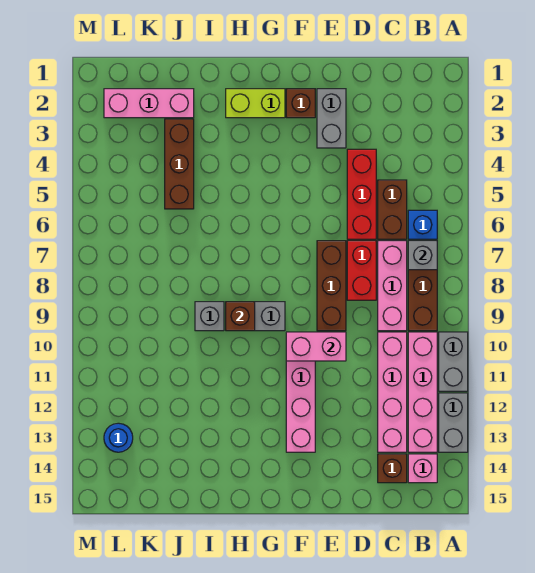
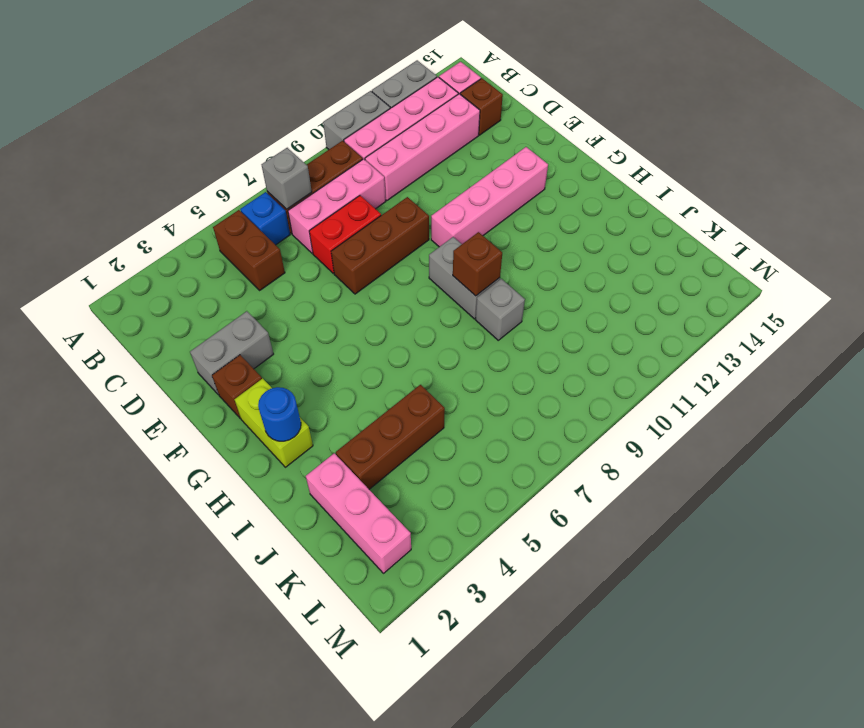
brown brick C5:C6 level 1 -> brown brick B5:C5 level 1
red brick D4:D6 level 1 -> none
pink brick E10:F10 level 2 -> none
blue round brick L13 level 1 -> blue round brick H2 level 2

